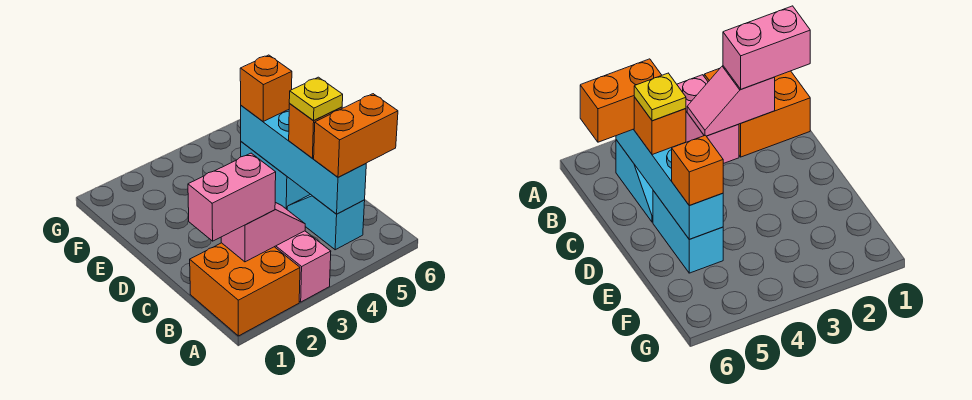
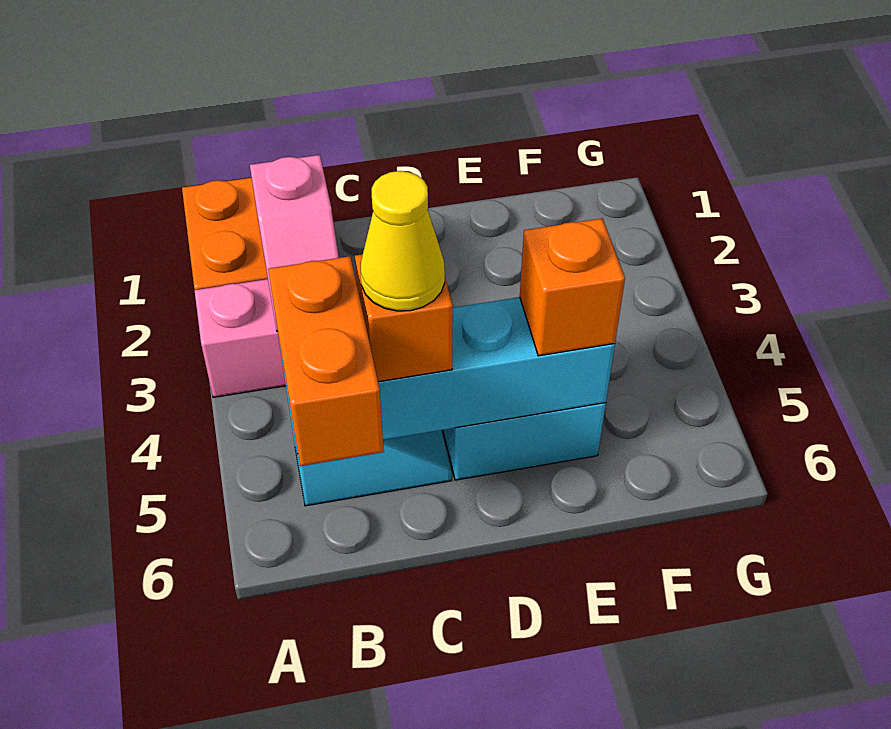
pink brick B1:B2 level 3 -> none
yellow plate C5 level 4 -> yellow cone C5 level 4

